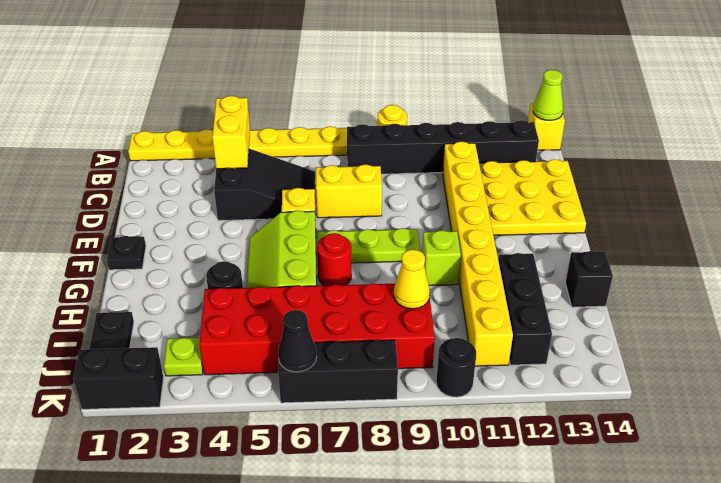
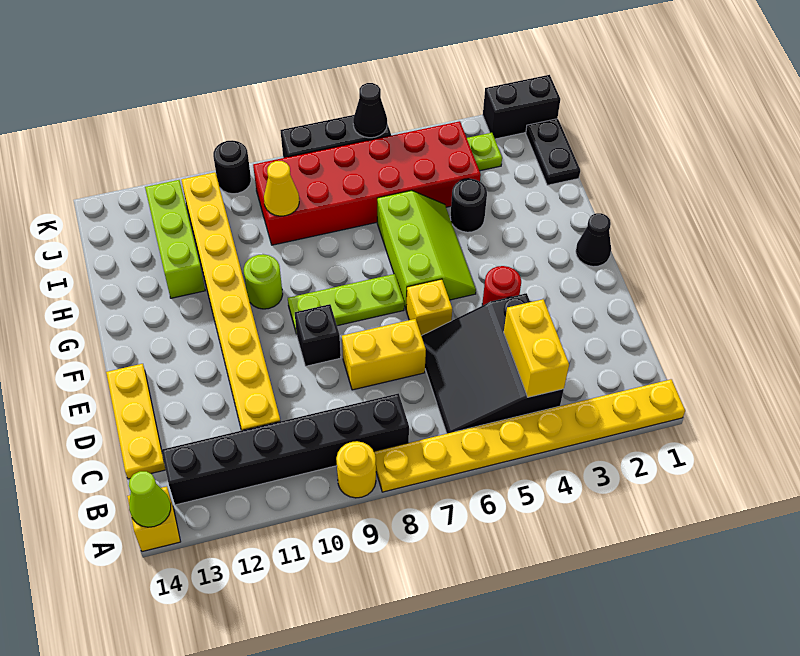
black slope C4:D6 level 1 top 4 -> black slope B4:D6 level 1 top 4
yellow plate C12:E14 level 1 -> yellow plate C14:E14 level 1
black plate F1 level 1 -> black cone F1 level 1
red round brick G7 level 1 -> red round brick E4 level 1
lime brick G10 level 1 -> lime round brick G10 level 1
black brick H12:J12 level 1 -> lime brick H12:J12 level 1
black brick H14 level 1 -> black brick E9 level 1

